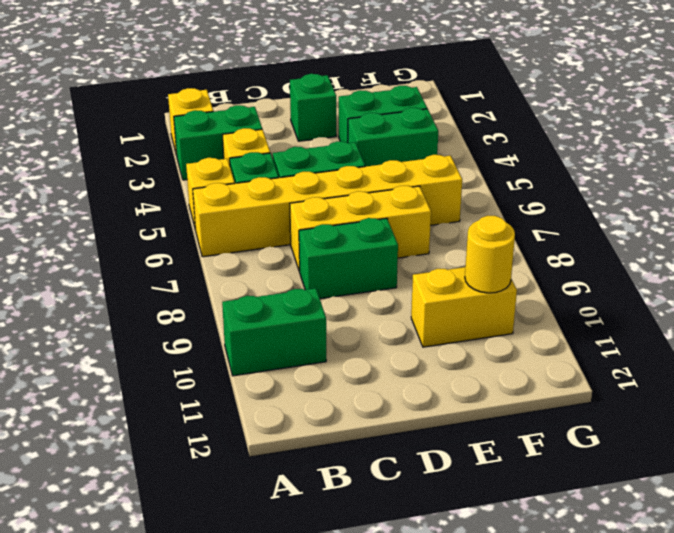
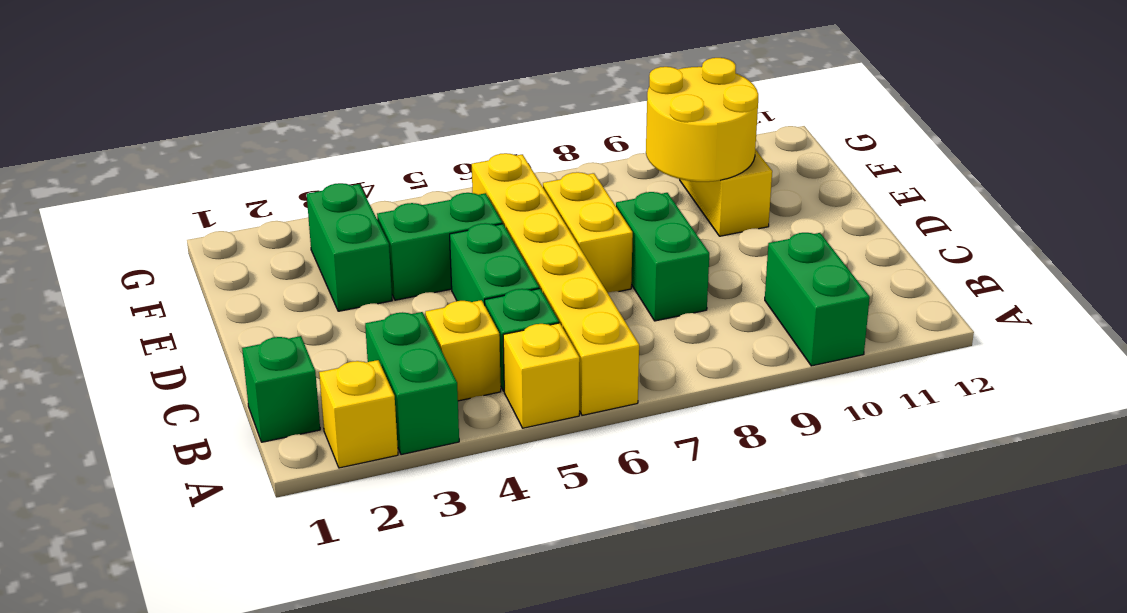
yellow brick C7:E7 level 1 -> yellow brick D7:E7 level 1
green brick D2 level 1 -> green brick B1 level 1
green brick E4:F4 level 1 -> green brick E4:E5 level 1
yellow round brick F10 level 2 -> yellow round brick E9:F10 level 2

